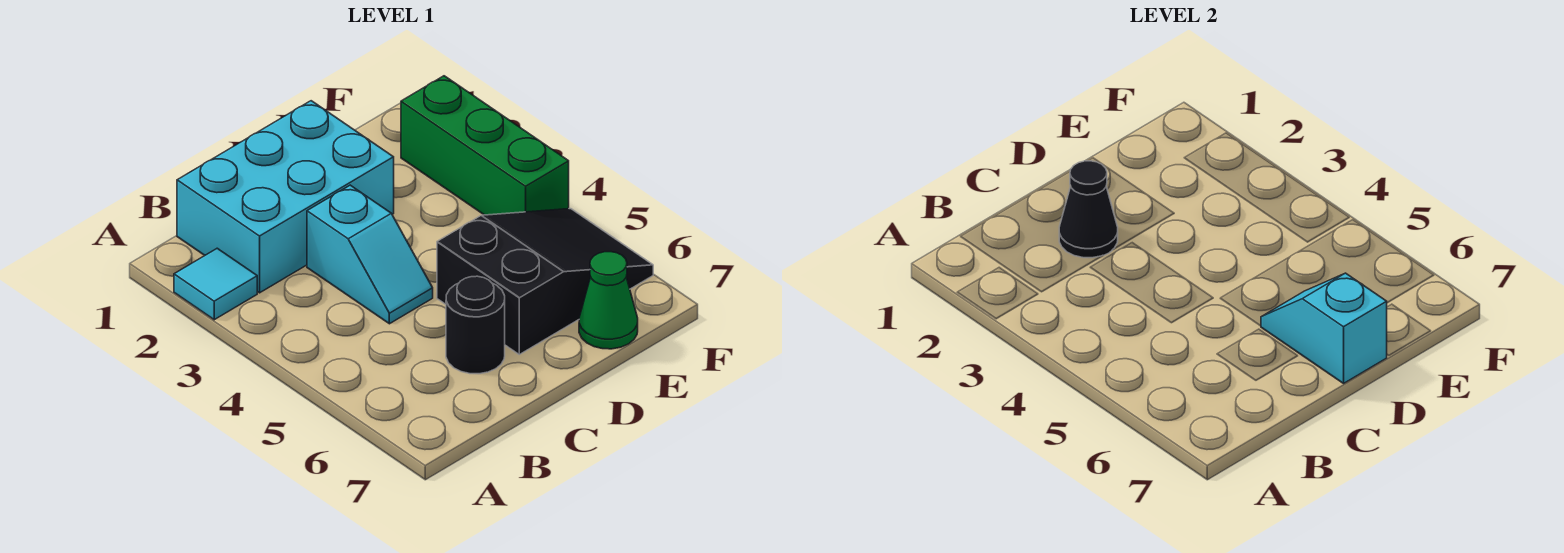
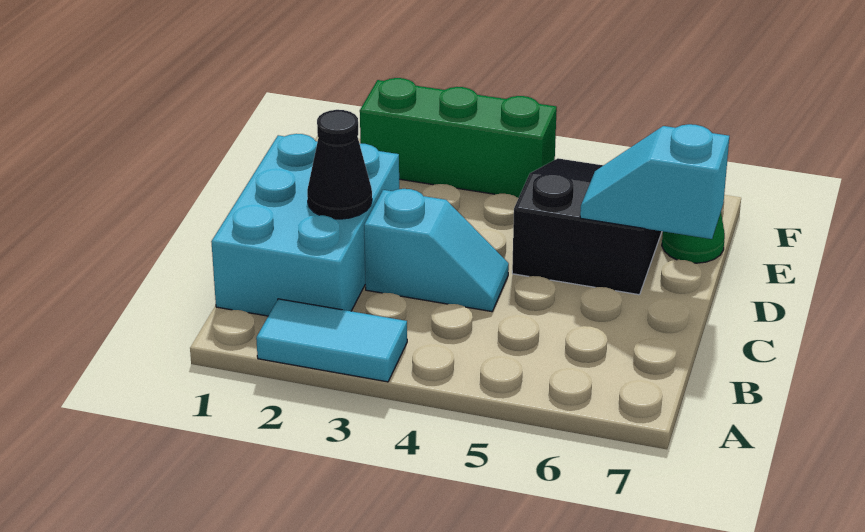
cyan tile A2 level 1 -> cyan tile A2:A3 level 1
black round brick C6 level 1 -> none

